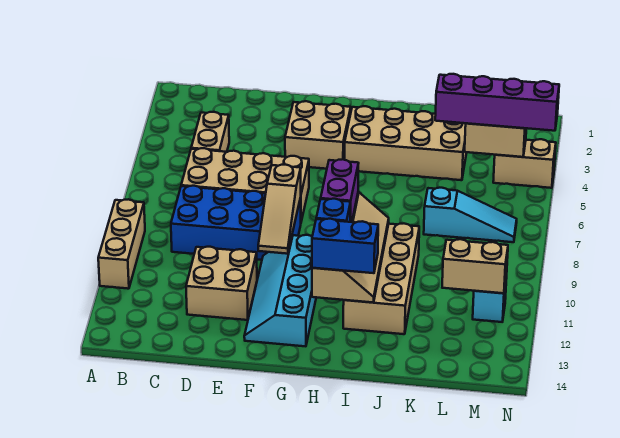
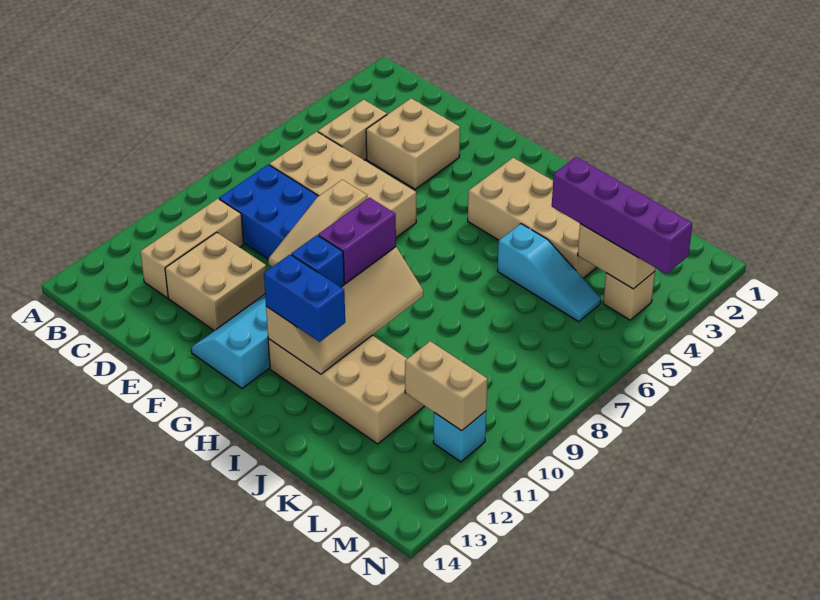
tan brick A9:A11 level 1 -> tan brick C10:C12 level 1
tan brick F3:G4 level 1 -> tan brick D3:E4 level 1
tan brick I9:J12 level 1 -> tan brick H11:K12 level 1
cyan slope K7:M7 level 1 top K -> cyan slope J5:L5 level 1 top J
tan brick M4:N4 level 1 -> tan brick M4 level 1

